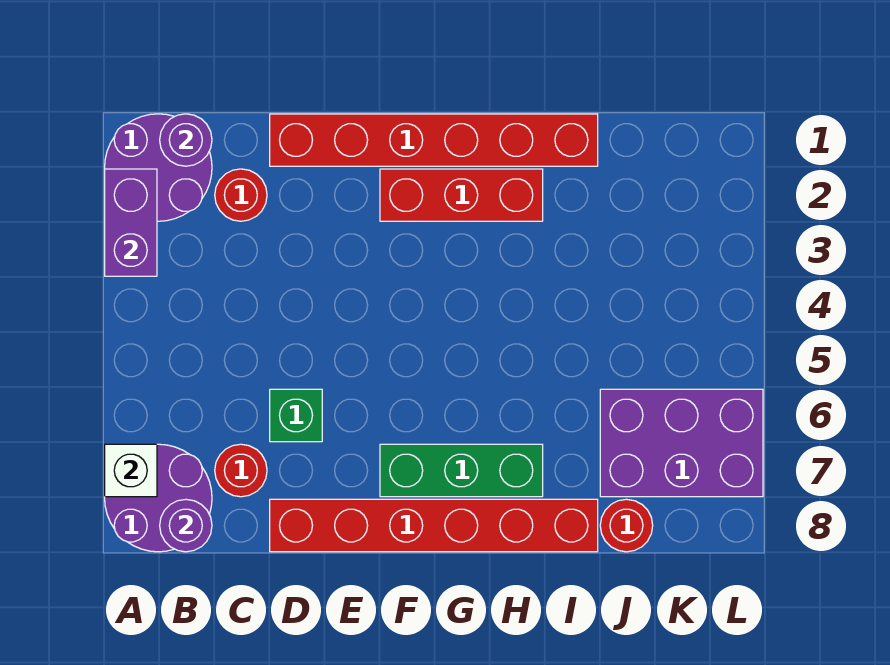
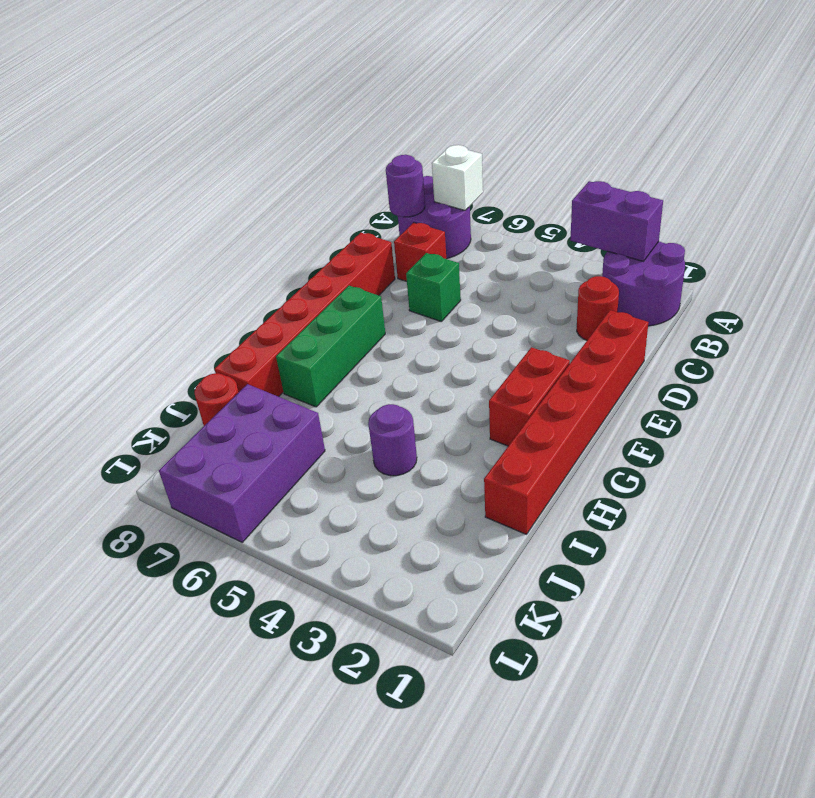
purple round brick B1 level 2 -> purple round brick I4 level 1
red round brick C7 level 1 -> red brick C7 level 1
red brick F2:H2 level 1 -> red brick F2:G2 level 1

